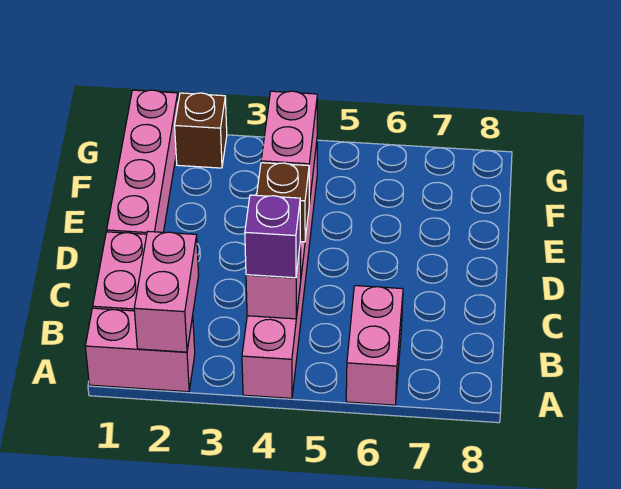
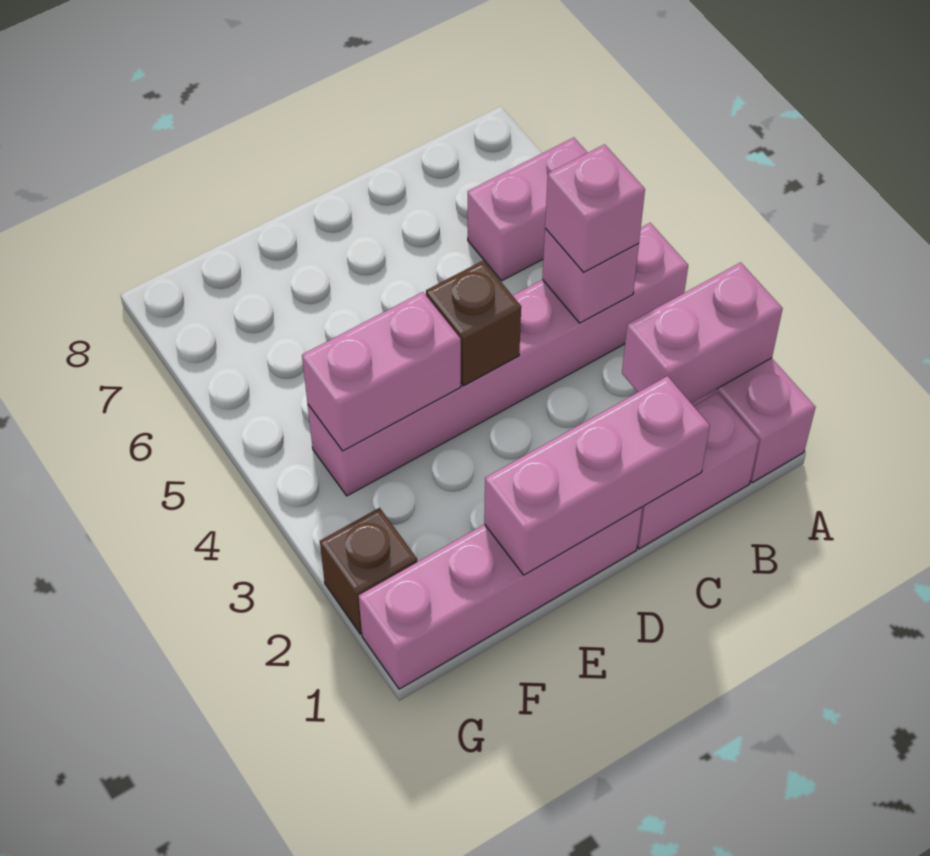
purple brick B4 level 3 -> pink brick B4 level 3
none -> pink brick C1:E1 level 2

